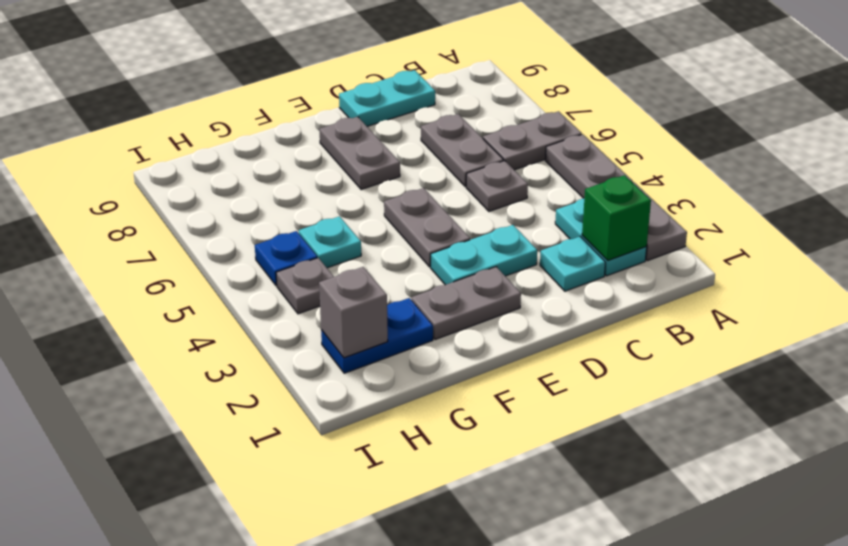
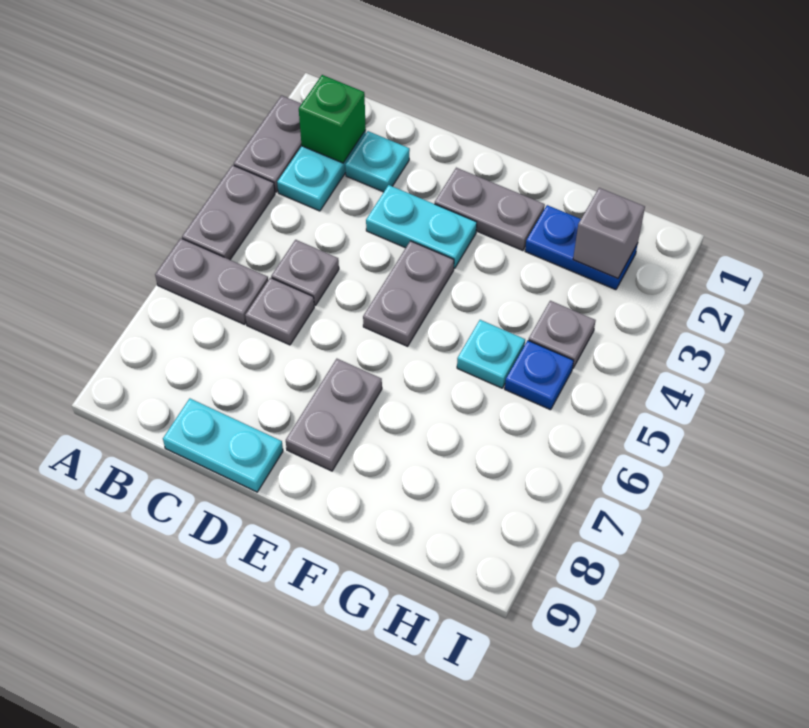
grey plate C6:C7 level 1 -> grey plate C6 level 1

